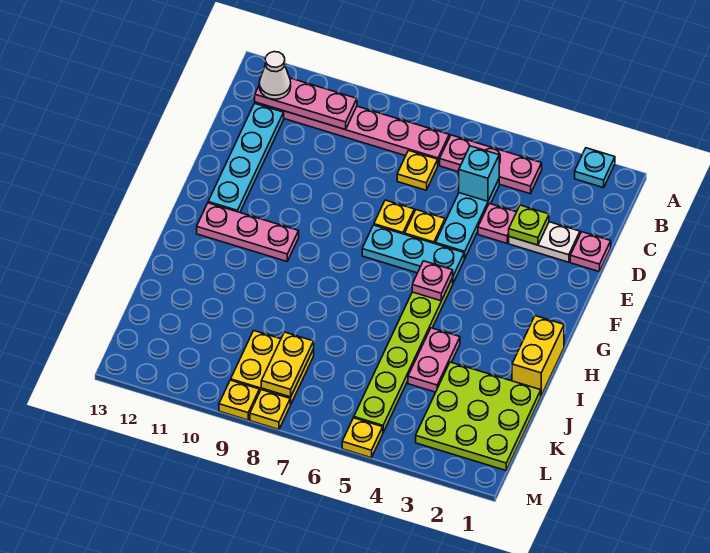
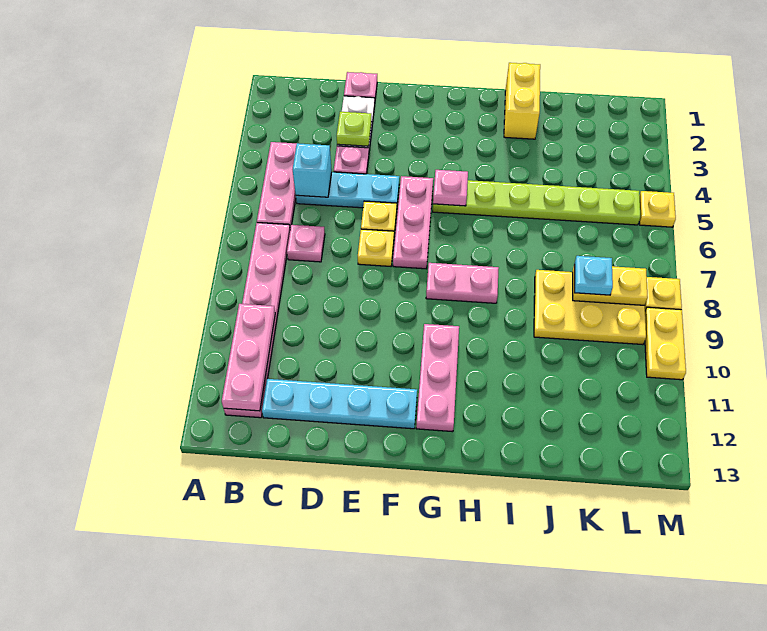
cyan plate A2 level 1 -> cyan plate K8 level 3
white cone B12 level 3 -> none
yellow plate C7 level 1 -> pink plate C7 level 1
cyan plate F5:F7 level 1 -> pink plate F5:F7 level 1
yellow brick H1:I1 level 1 -> yellow brick I1:I2 level 1
pink plate I4:J4 level 1 -> pink plate G8:H8 level 1
lime plate J1:L3 level 1 -> none
yellow plate K8:L9 level 1 -> yellow plate J8:L9 level 1
yellow plate M9 level 1 -> yellow plate M9:M10 level 1

